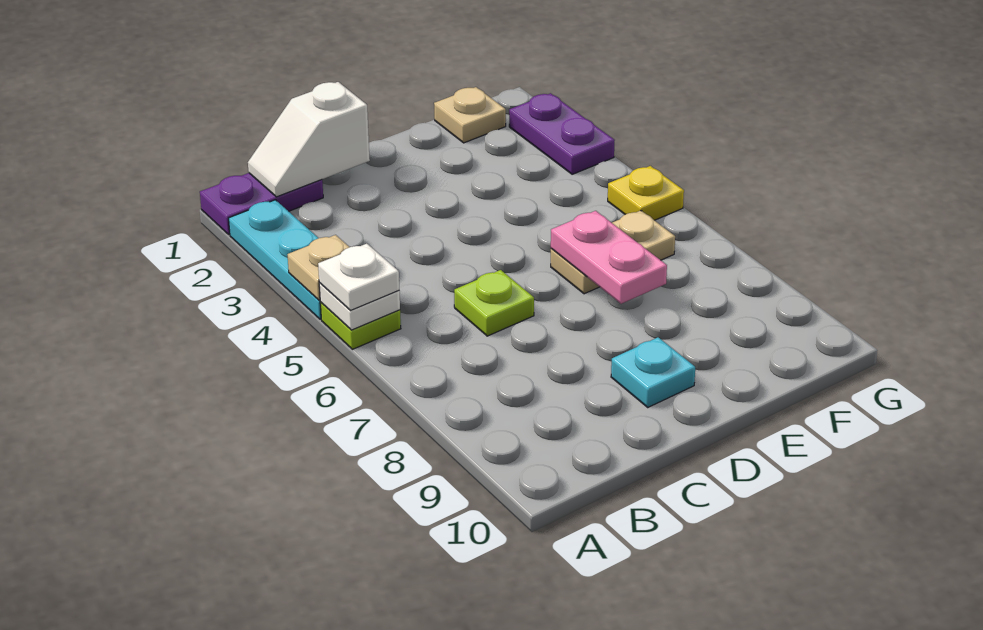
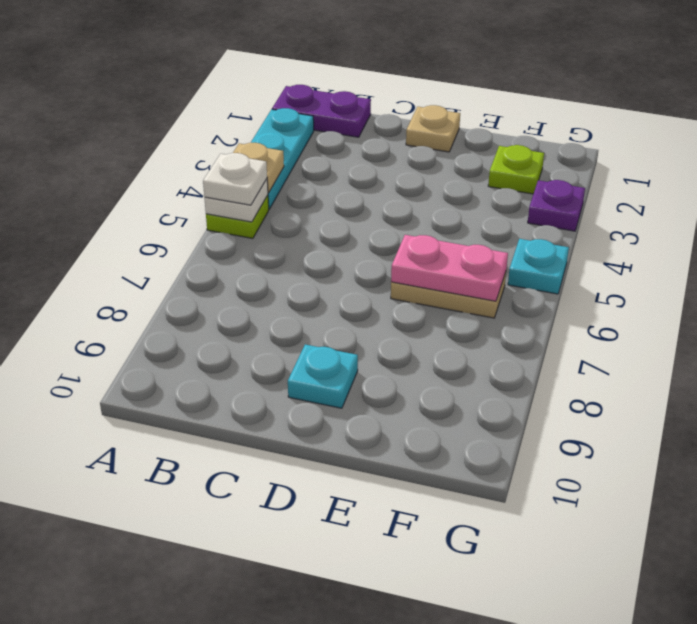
white slope B1:C1 level 2 top C -> none
lime plate C6 level 1 -> lime plate F2 level 1
pink plate E6:E7 level 2 -> pink plate E6:F6 level 2
tan plate F1 level 1 -> tan plate D1 level 1
purple plate G2:G3 level 1 -> purple plate G3 level 1
yellow plate G5 level 1 -> cyan plate G5 level 1

